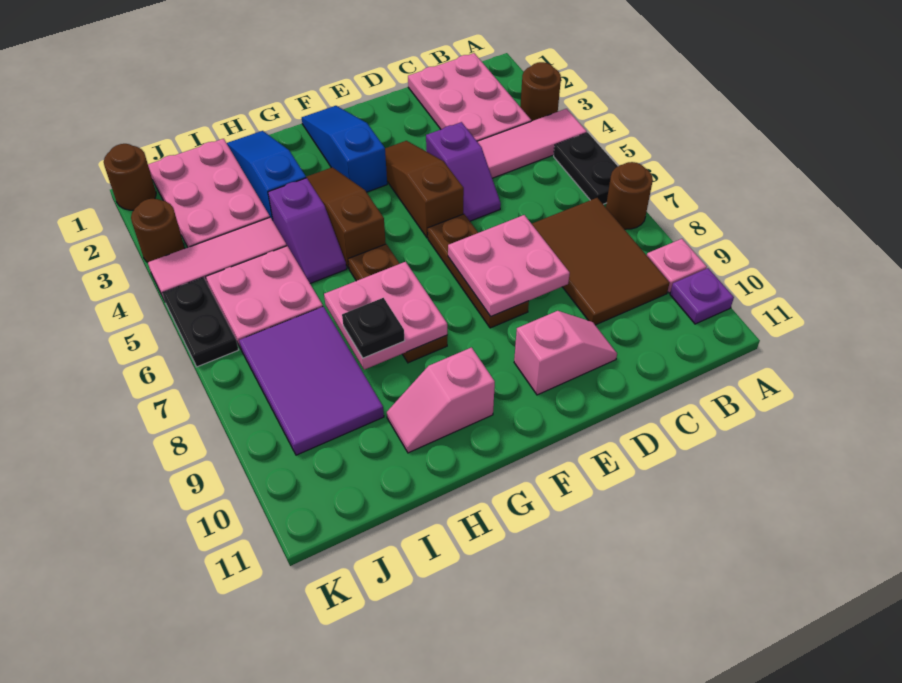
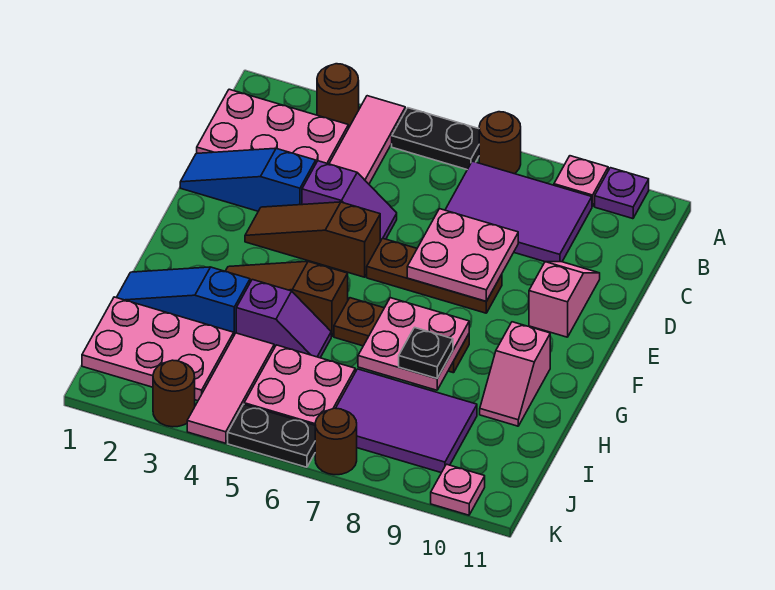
brown tile B7:C9 level 1 -> purple tile B7:C9 level 1
blue slope F1:F3 level 1 top 3 -> blue slope D1:D3 level 1 top 3
brown round brick K1 level 1 -> brown round brick K7 level 1
none -> pink plate K10 level 1

